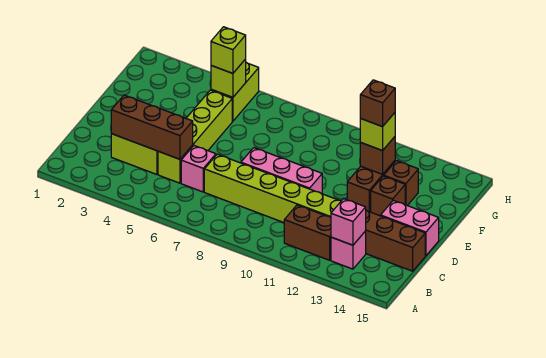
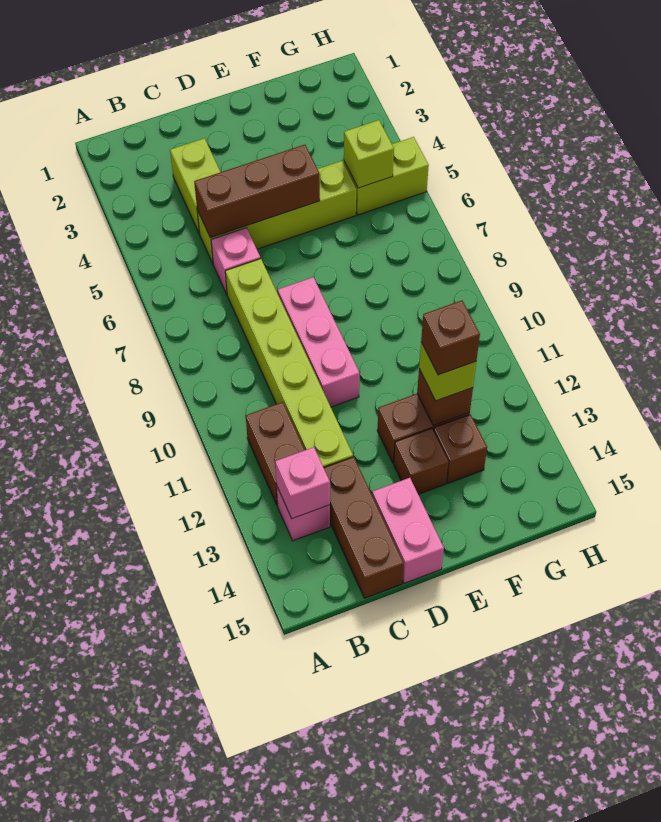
brown brick C3:C5 level 2 -> brown brick C5:E5 level 2
lime brick G5 level 3 -> none

